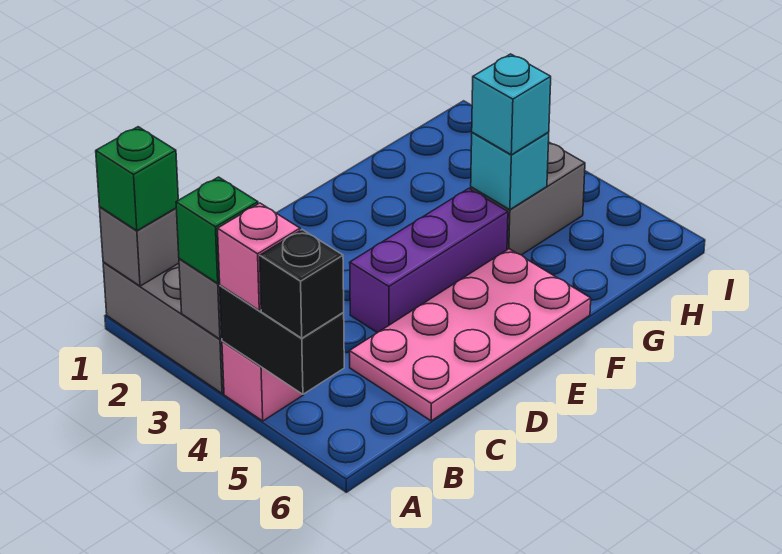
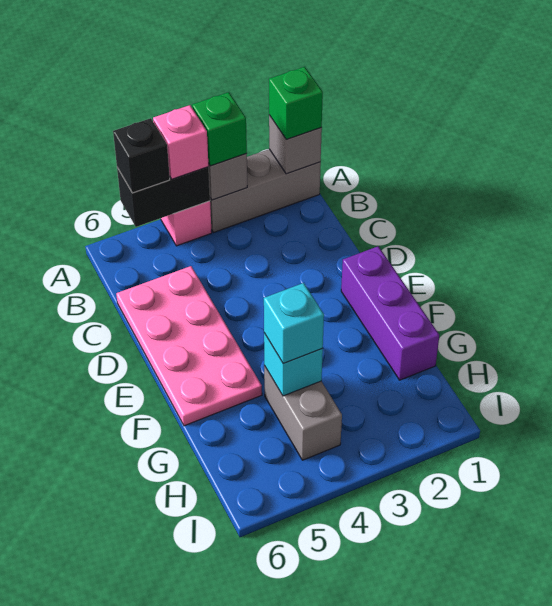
purple brick D4:F4 level 1 -> purple brick E1:G1 level 1

